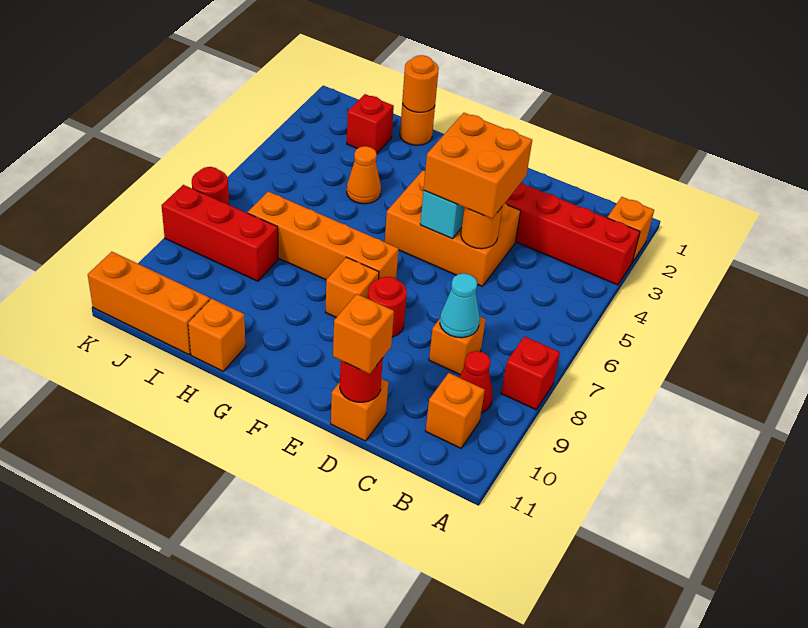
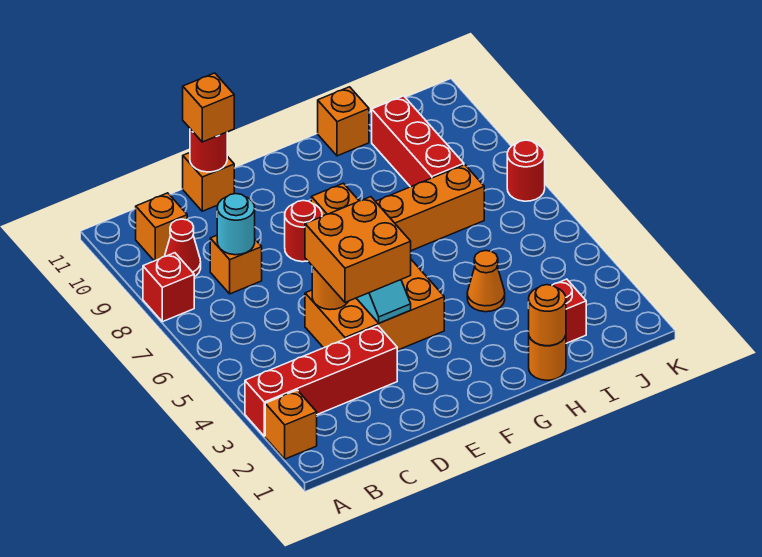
cyan cone C8 level 2 -> cyan round brick C8 level 2
red brick I8:K8 level 1 -> red brick I8:I10 level 1
orange brick I11:K11 level 1 -> none

